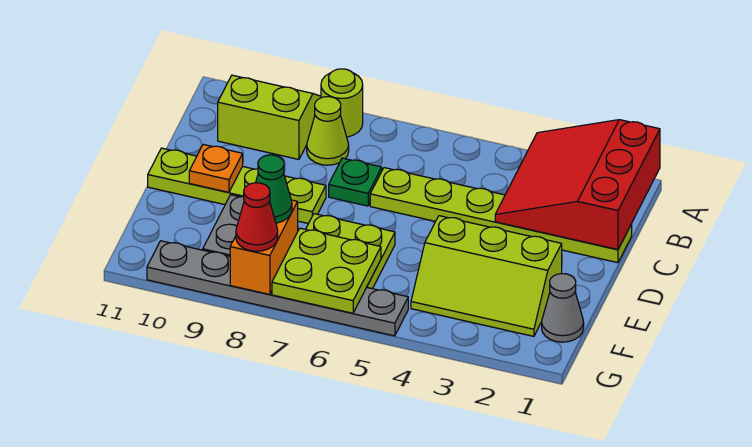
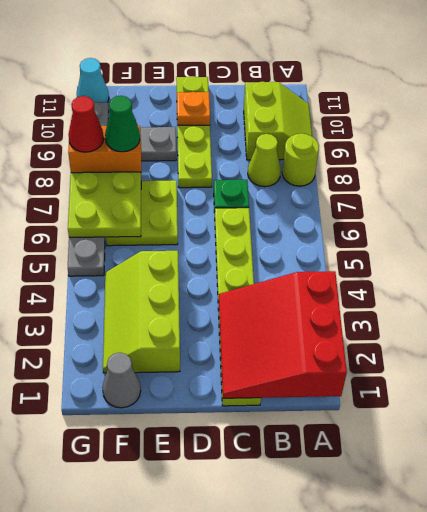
red slope A1:C3 level 2 top 1 -> red slope A1:C3 level 2 top A
none -> cyan cone G11 level 1

